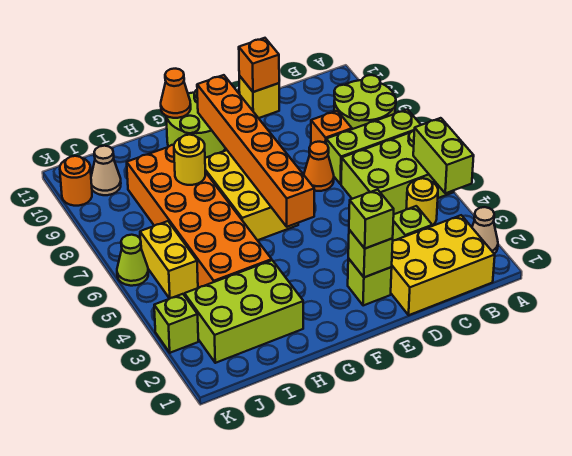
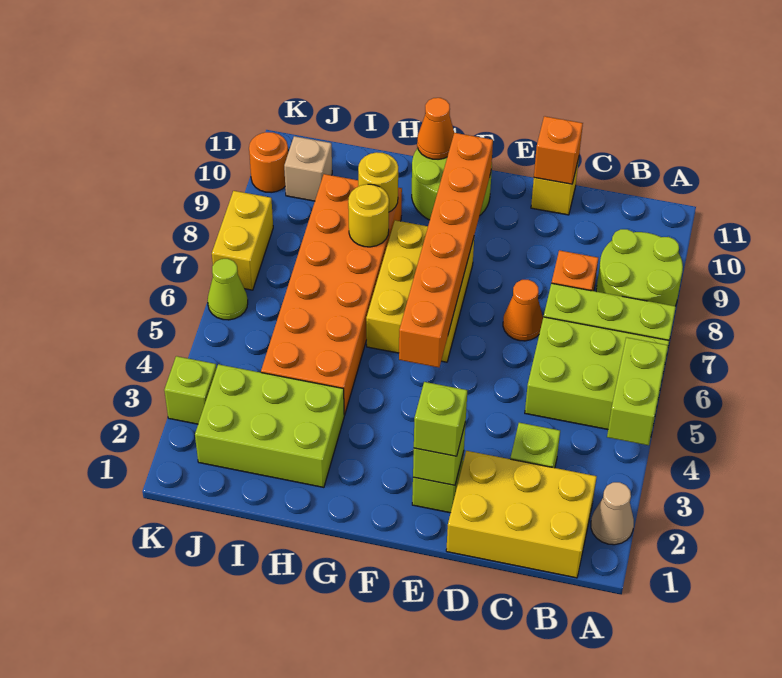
yellow round brick B4 level 1 -> yellow round brick H9 level 2
yellow brick J5:J6 level 1 -> yellow brick K7:K8 level 1
tan cone J10 level 1 -> tan brick J10 level 1

